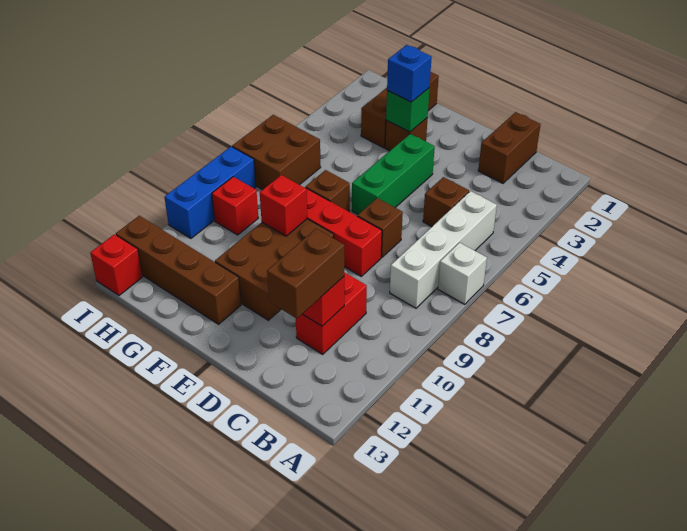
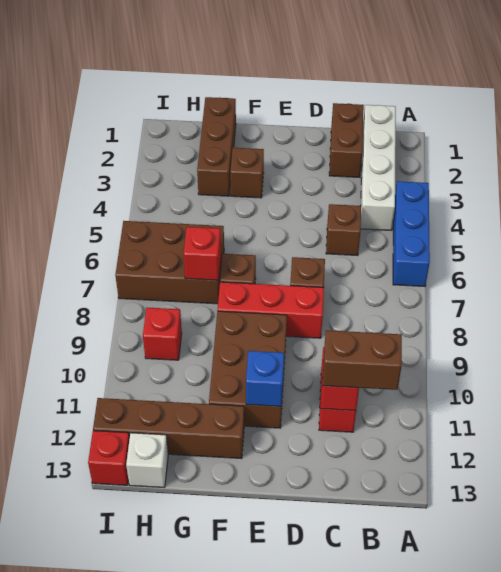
white brick A7 level 1 -> white brick H13 level 1
white brick B5:B8 level 1 -> white brick B1:B4 level 1
brown brick C11:C12 level 3 -> brown brick B11:C11 level 3
green brick E4:E6 level 1 -> none
green brick F3 level 2 -> none
blue brick F3 level 3 -> blue brick E11 level 2
red brick F9 level 2 -> red brick G7 level 2
brown brick H6:I7 level 1 -> brown brick G6:I7 level 1
blue brick I8:I10 level 1 -> blue brick A4:A6 level 1

